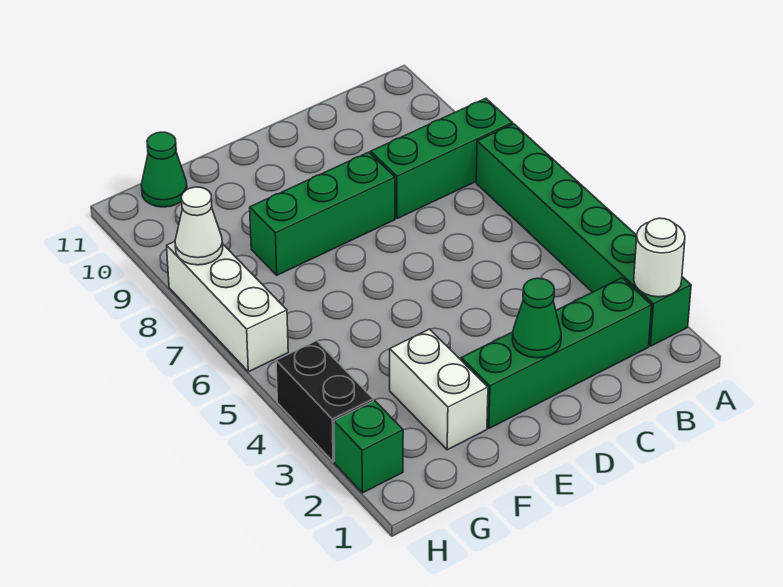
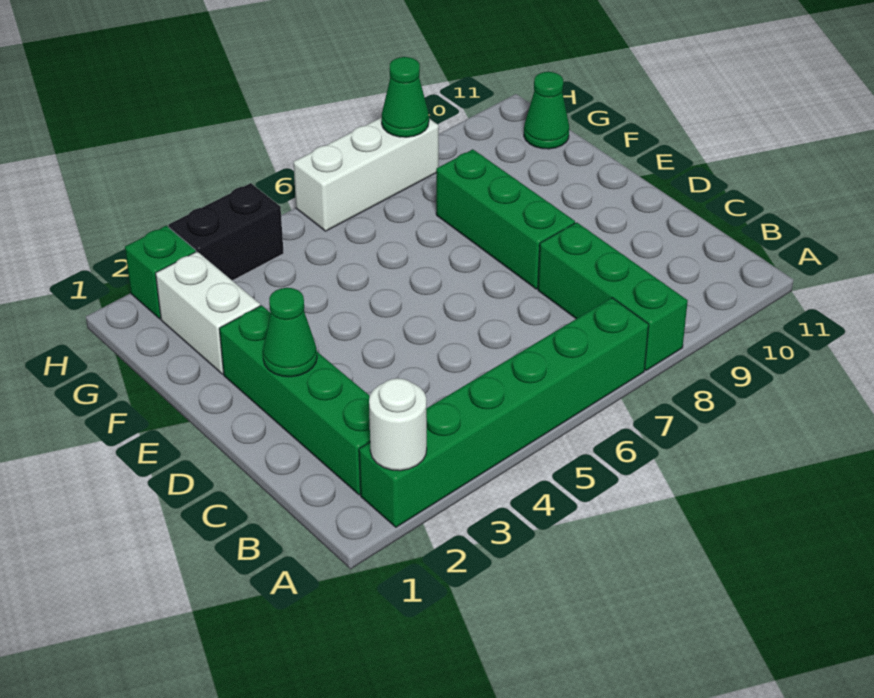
white brick F2:F3 level 1 -> white brick F2:G2 level 1
white cone H8 level 2 -> green cone H8 level 2

